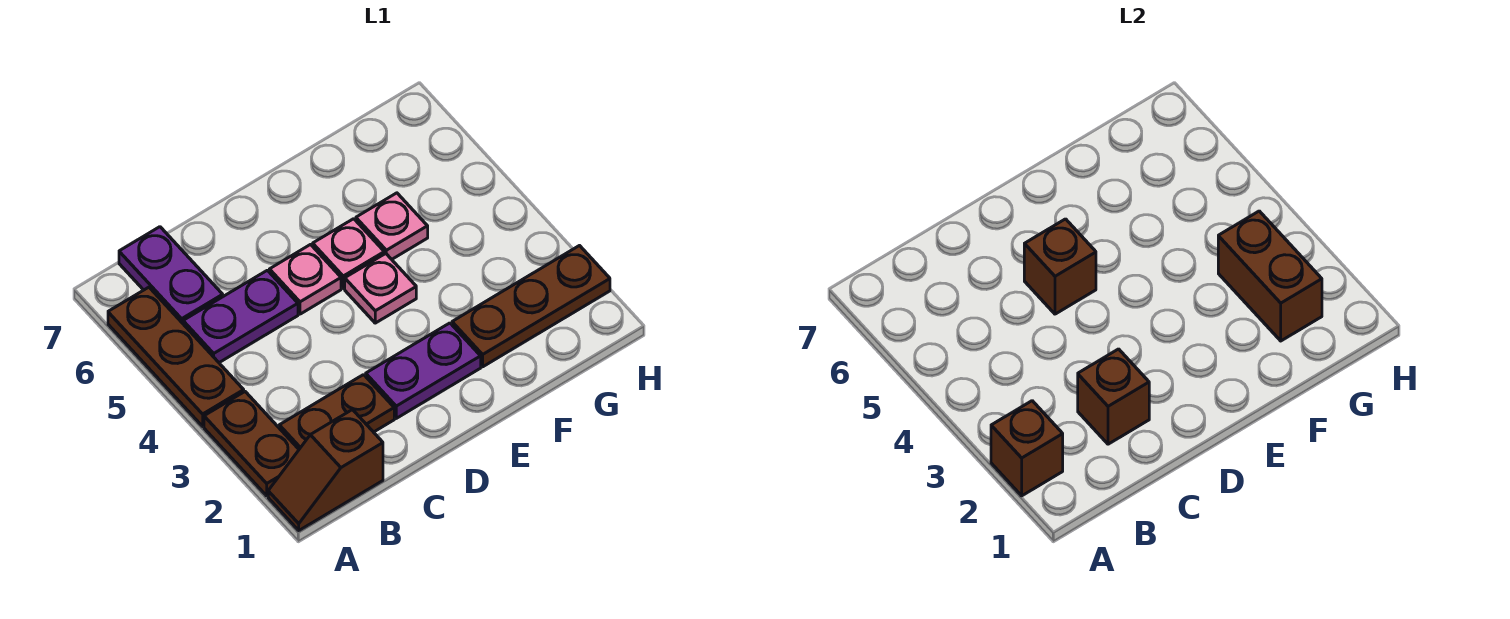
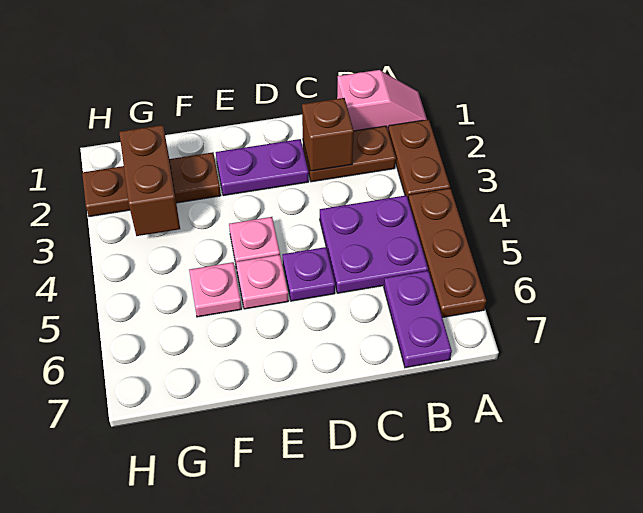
brown slope A1:B1 level 1 top B -> pink slope A1:B1 level 1 top B
brown brick A2 level 2 -> none
purple plate B5:C5 level 1 -> purple plate B4:C5 level 1
pink plate D5 level 1 -> purple plate D5 level 1
brown brick D5 level 2 -> none

